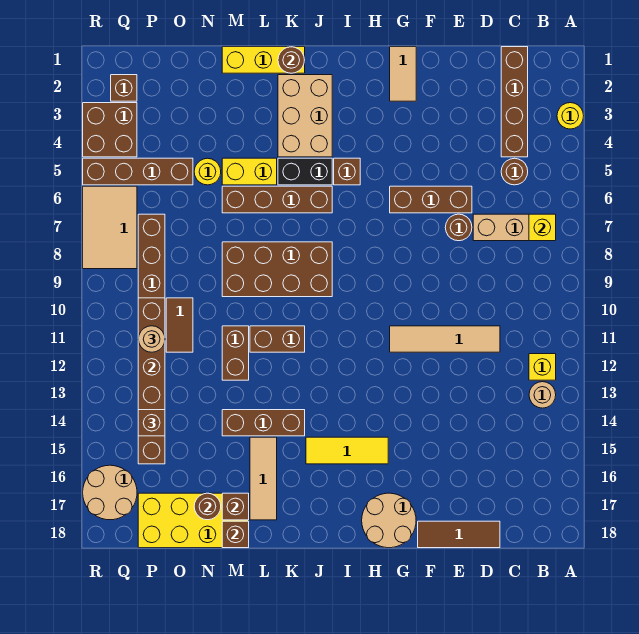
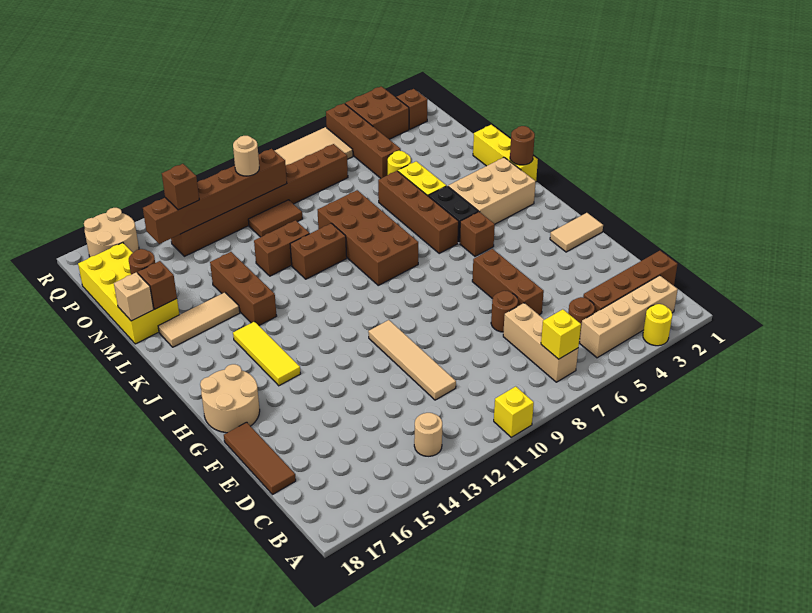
none -> tan brick B2:B5 level 1
yellow brick B12 level 1 -> yellow brick A10 level 1
brown brick K11:L11 level 1 -> brown brick L10:L11 level 1
brown brick M18 level 2 -> tan brick M18 level 2

